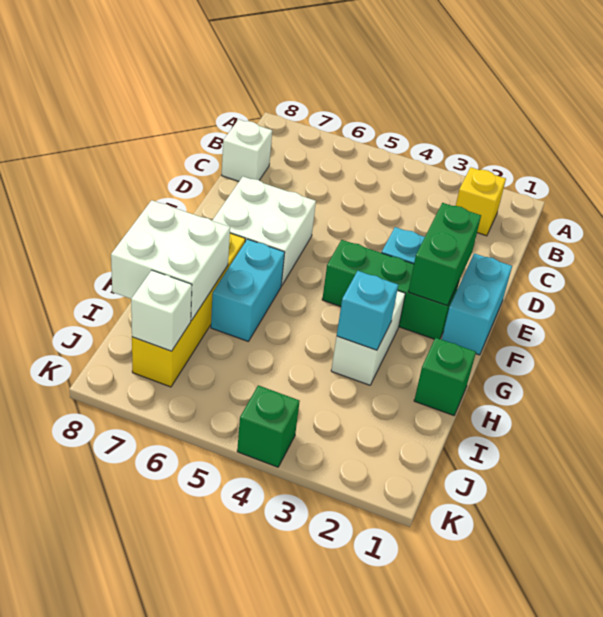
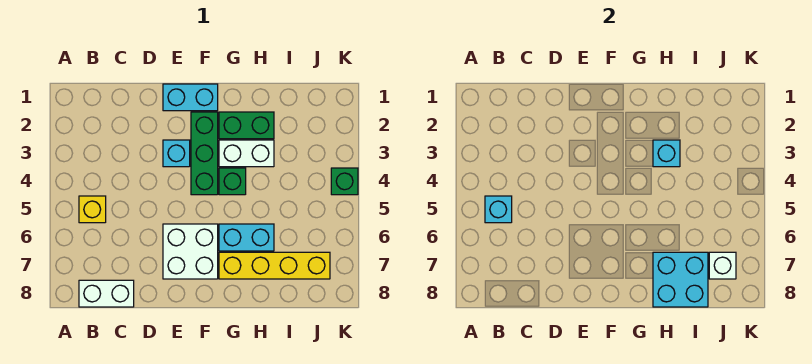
yellow brick B2 level 1 -> yellow brick B5 level 1
none -> cyan brick B5 level 2
white brick C8 level 1 -> white brick B8:C8 level 1
green brick E2:F2 level 2 -> green brick G2:H2 level 1
green brick H1 level 1 -> green brick G4 level 1
white brick H7:I8 level 2 -> cyan brick H7:I8 level 2

